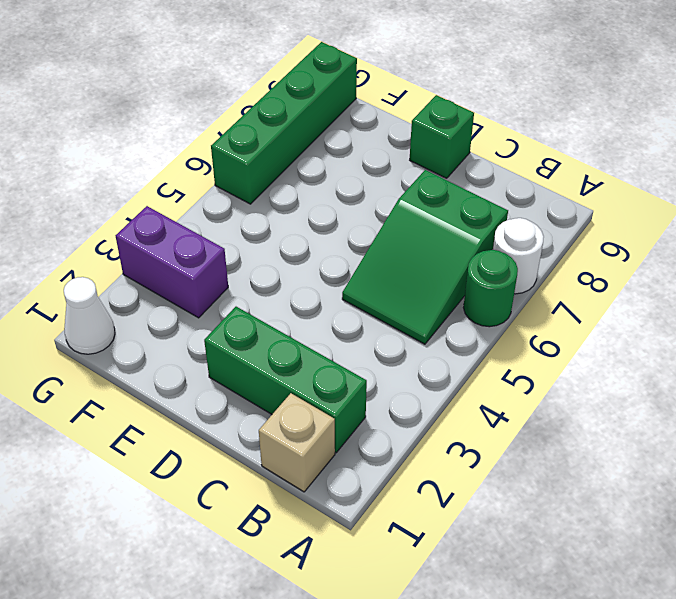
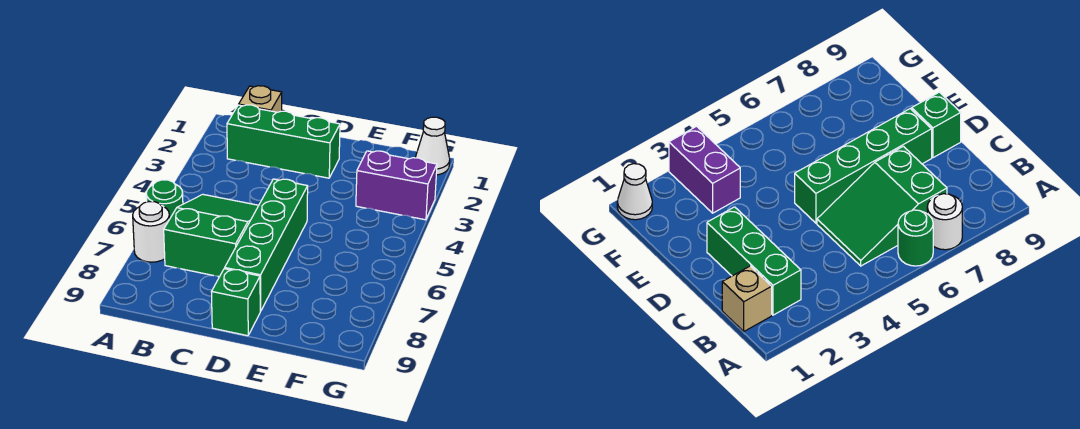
green brick G6:G9 level 1 -> green brick D5:D8 level 1

